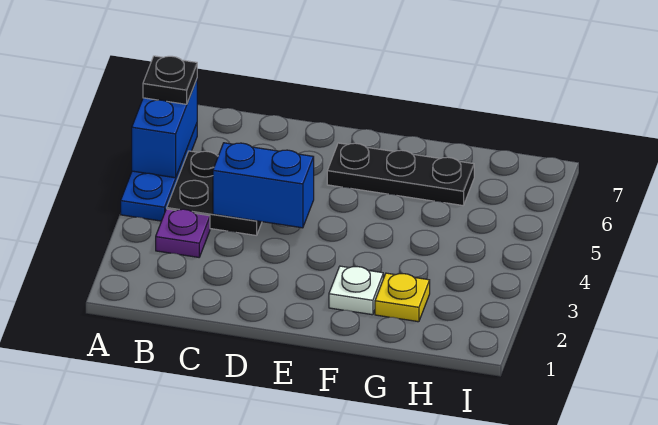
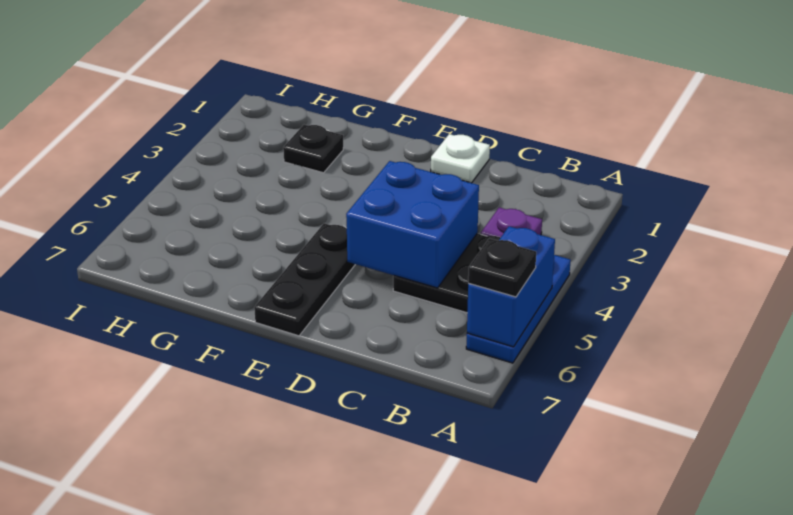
blue brick C4:D4 level 2 -> blue brick C4:D5 level 2
black plate E6:G6 level 1 -> black plate E5:E7 level 1
white plate F2 level 1 -> white plate D1 level 1
yellow plate G2 level 1 -> black plate G2 level 1

